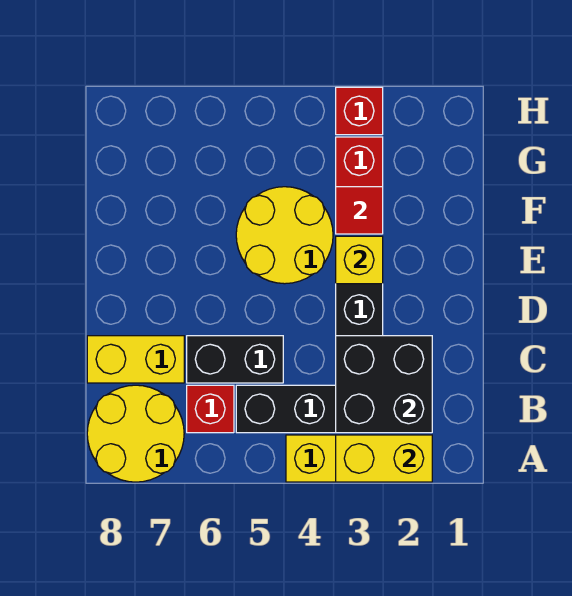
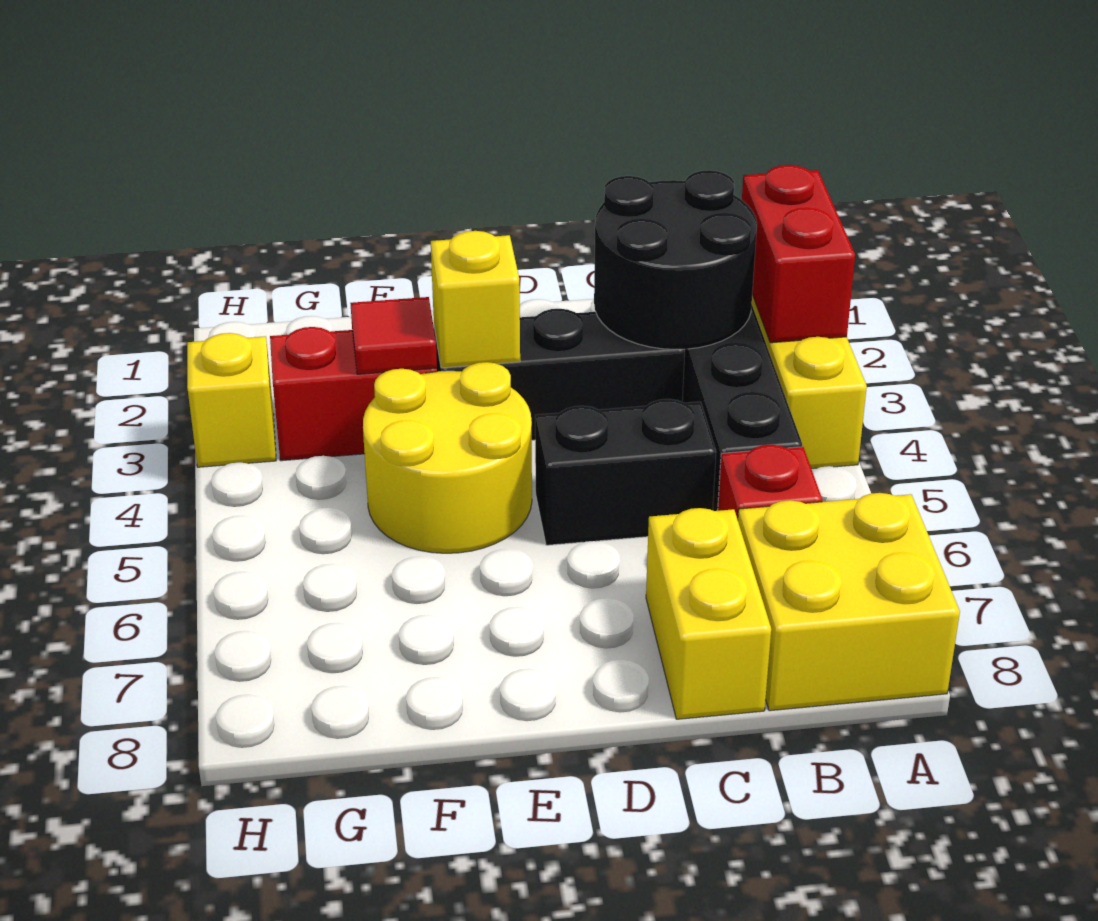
yellow brick A2:A3 level 2 -> red brick A2:A3 level 2
yellow round brick A7:B8 level 1 -> yellow brick A7:B8 level 1
black brick B2:C3 level 2 -> black round brick B2:C3 level 2
black brick C5:C6 level 1 -> black brick C5:D5 level 1
red brick H3 level 1 -> yellow brick H3 level 1

